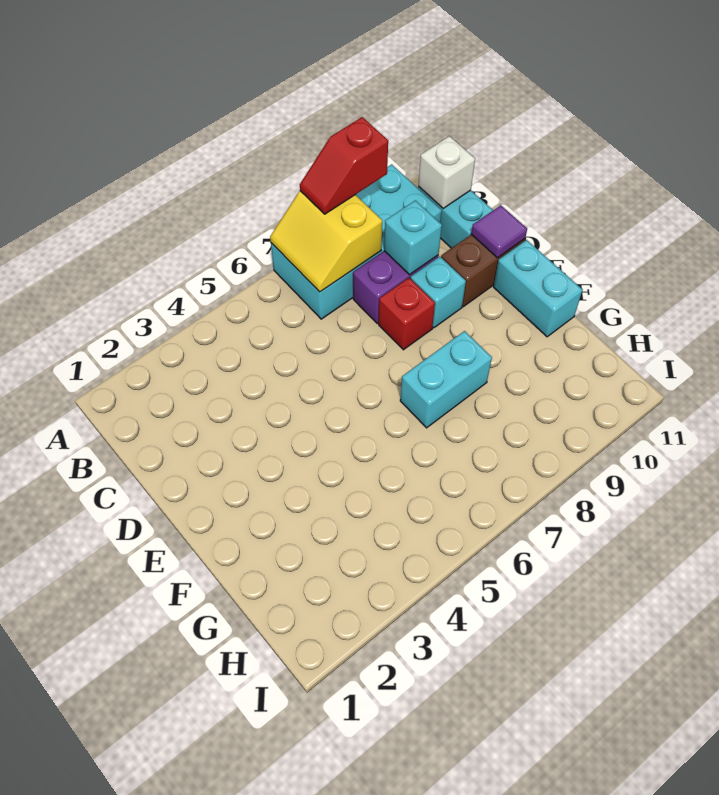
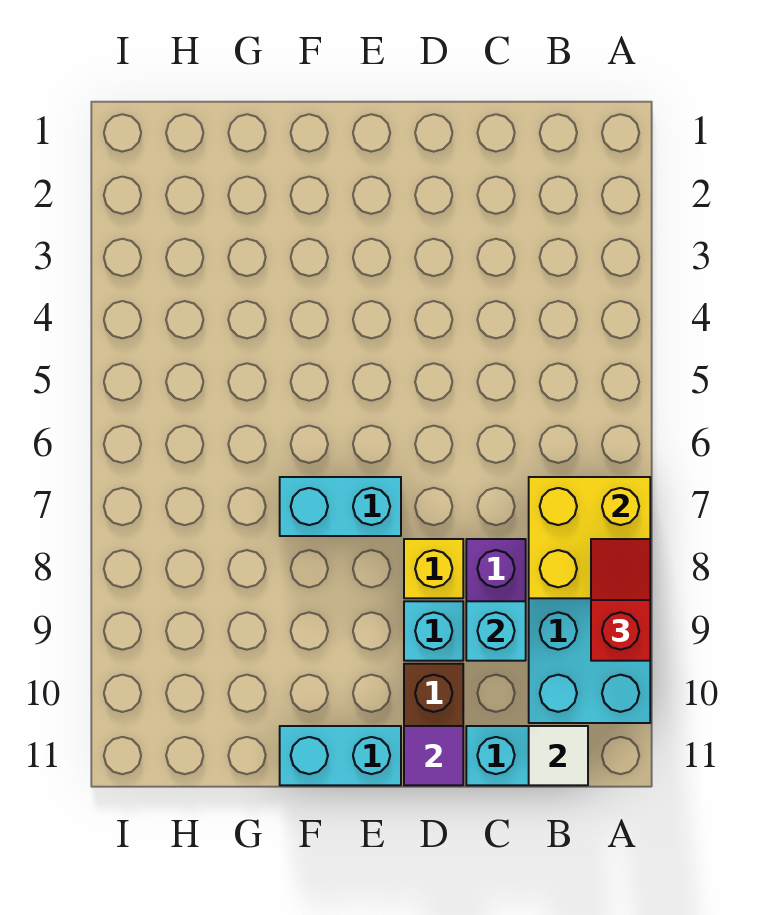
yellow slope A7:B8 level 2 top 8 -> yellow brick A7:B8 level 2
white brick B11 level 2 -> white tile B11 level 2
red brick D8 level 1 -> yellow brick D8 level 1
cyan brick F7:F8 level 1 -> cyan brick E7:F7 level 1

